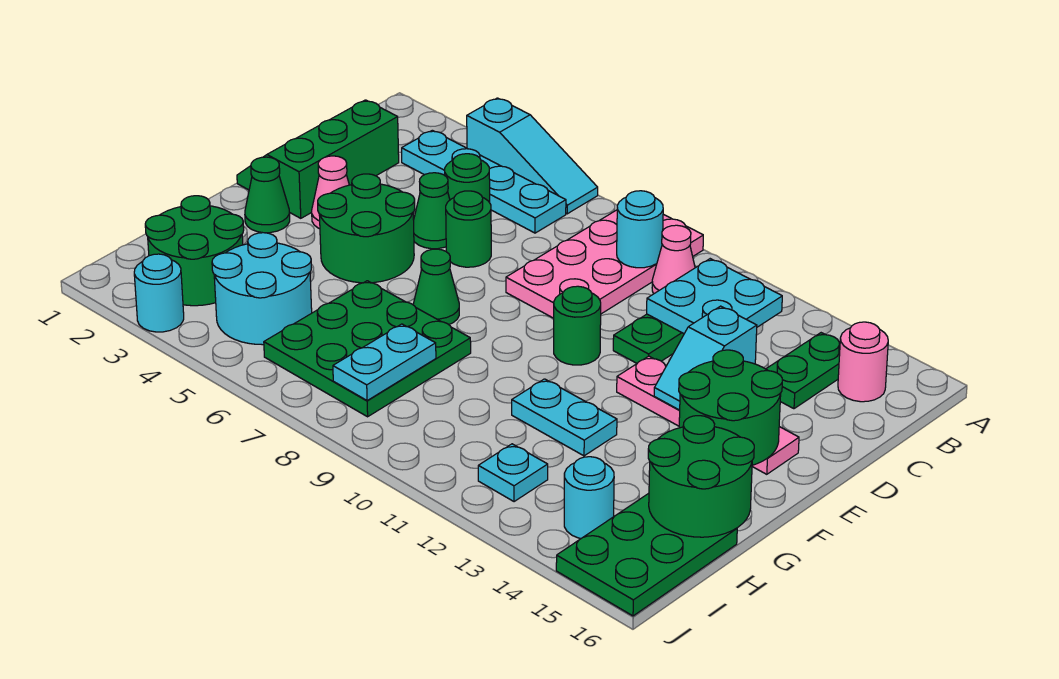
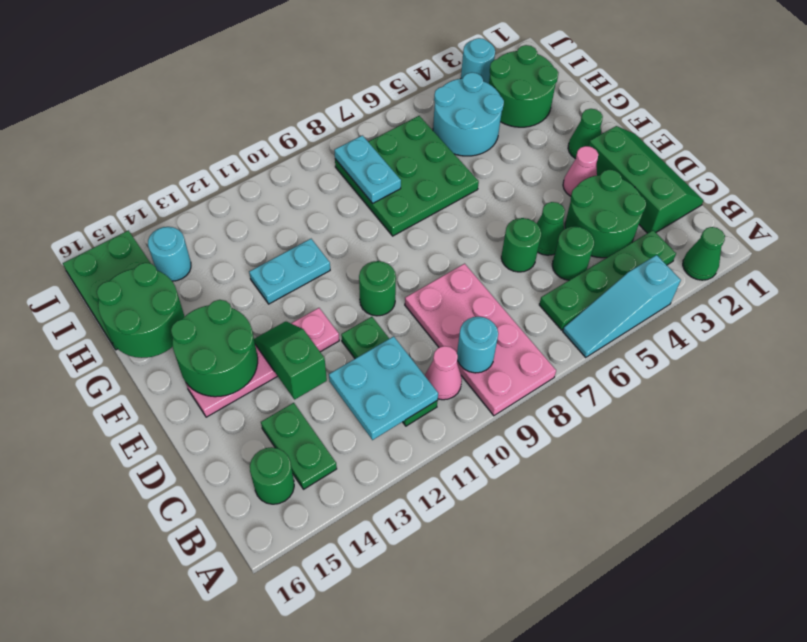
cyan plate B3:B6 level 1 -> green plate B3:B6 level 1
pink round brick B15 level 1 -> green round brick B15 level 1
cyan slope D13:E13 level 2 top D -> green slope D13:E13 level 2 top D
green round brick E4:F5 level 1 -> green round brick C3:D4 level 1
green cone F7 level 1 -> green cone A2 level 1
cyan plate I12 level 1 -> none

